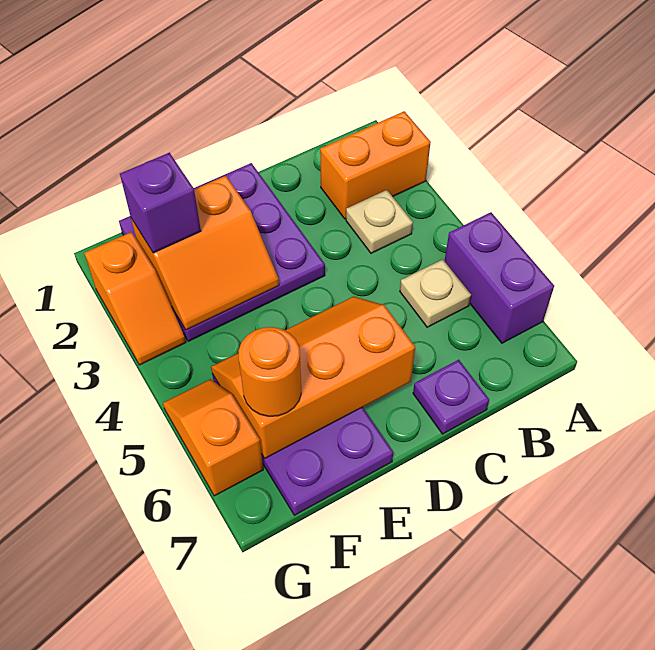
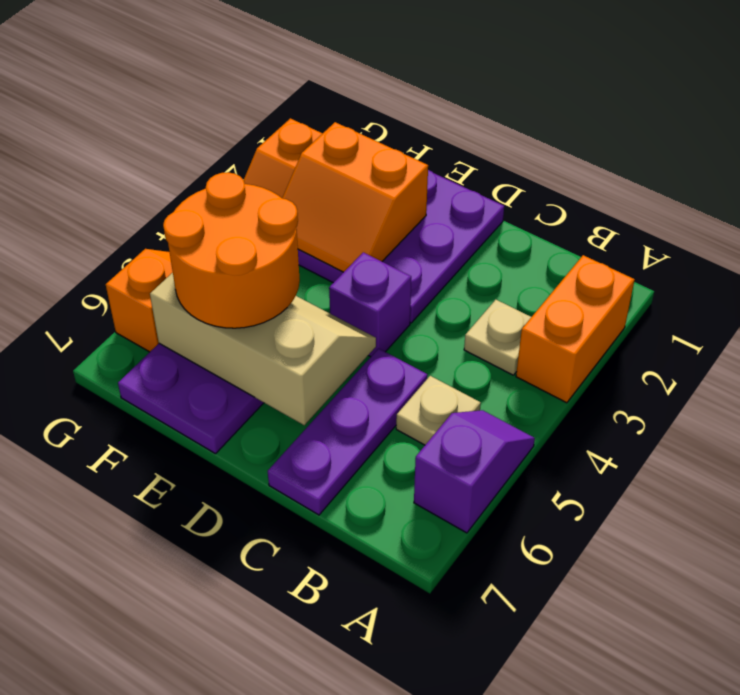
orange brick A2:B2 level 1 -> orange brick A2:A3 level 1
purple brick A5:A6 level 1 -> purple slope A5:A6 level 1 top 6
purple plate C7 level 1 -> purple plate C5:C7 level 1
orange slope D5:F6 level 2 top 6 -> tan slope D5:F6 level 2 top 6
purple brick F2 level 3 -> purple brick D4 level 1
orange round brick F6 level 3 -> orange round brick E5:F6 level 3

